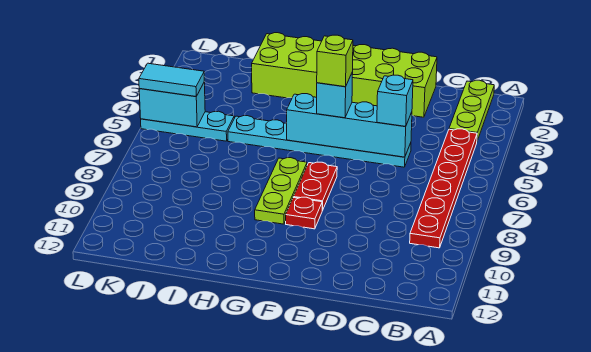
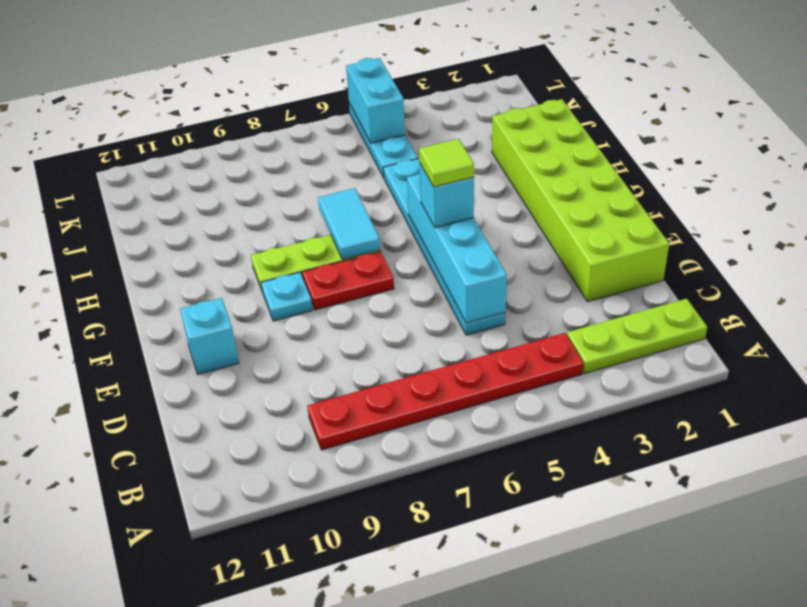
cyan brick D5 level 3 -> cyan brick E11 level 1
lime brick F5 level 4 -> lime tile F5 level 4
red plate F9 level 1 -> cyan plate F9 level 1
cyan tile K5:L5 level 3 -> cyan tile G7:H7 level 2

